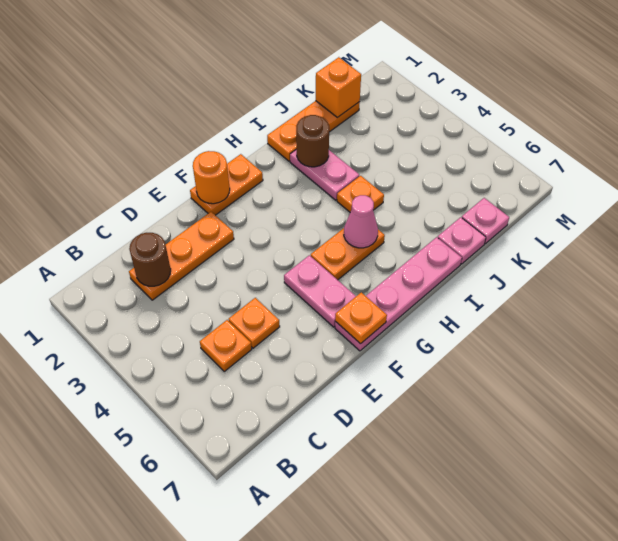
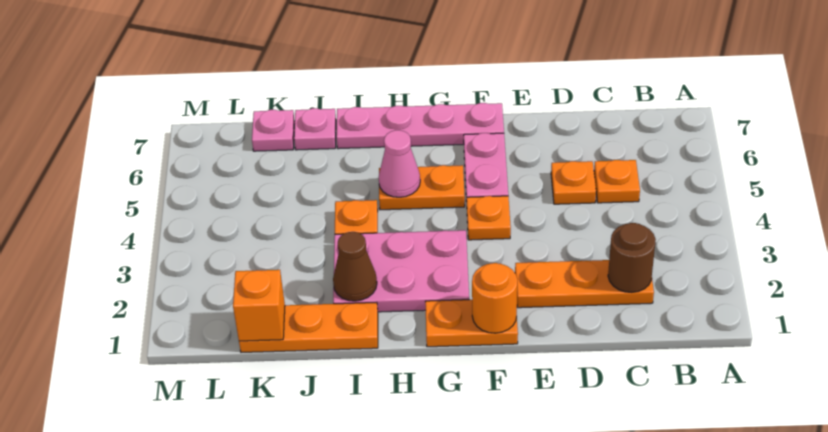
orange plate F7 level 2 -> orange plate F4 level 1
pink plate I2:I3 level 1 -> pink plate G2:I3 level 1
brown round brick I2 level 2 -> brown cone I2 level 2

